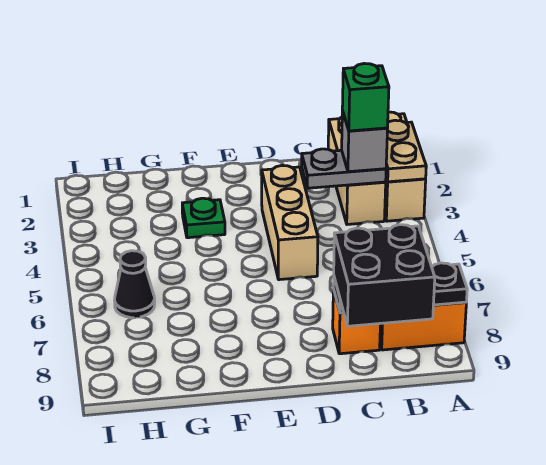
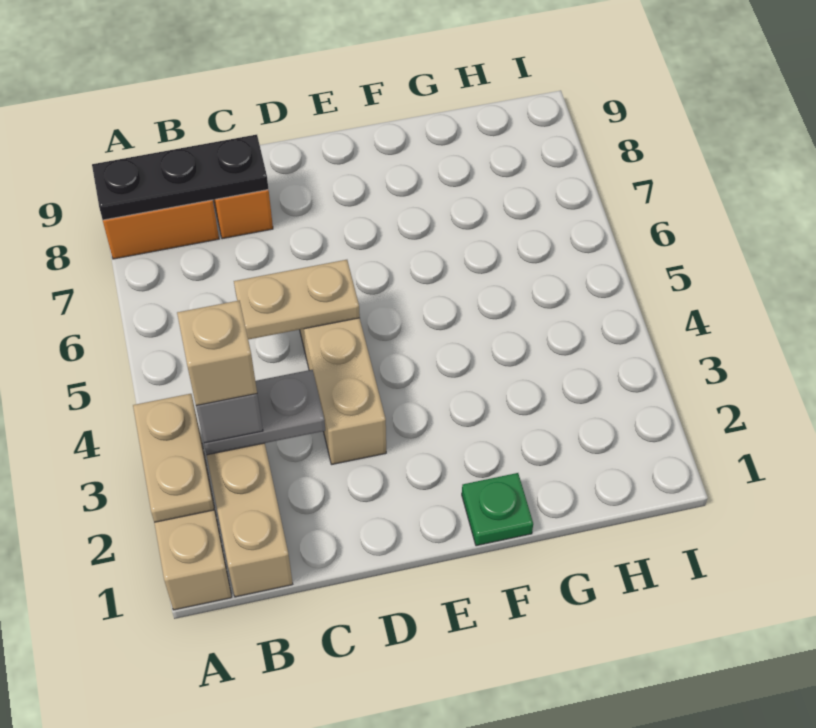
green brick B3 level 4 -> tan brick B3 level 4
black brick B8:C9 level 3 -> none
none -> tan plate C5:D5 level 2
green plate F3 level 1 -> green plate F1 level 1
black cone H6 level 1 -> none

